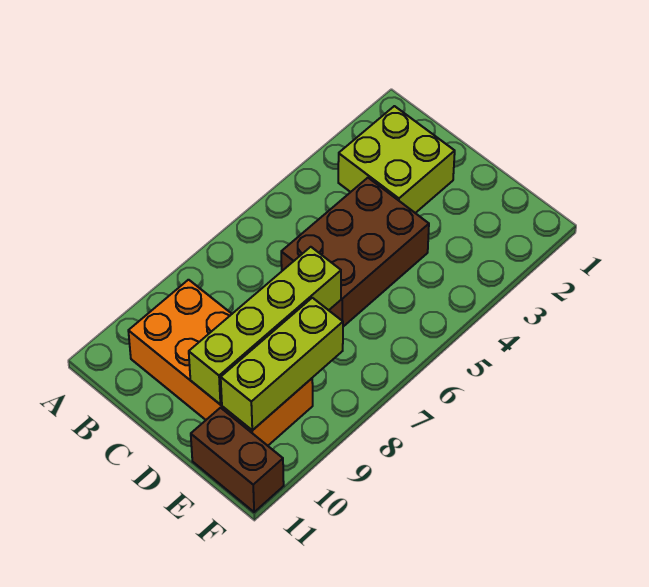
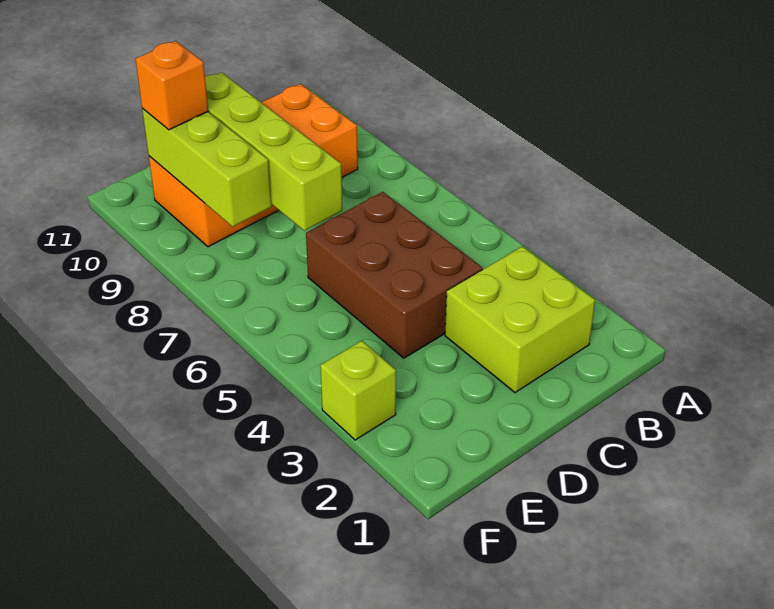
none -> orange brick E10 level 3
brown brick E11:F11 level 1 -> none
none -> lime brick F3 level 1

